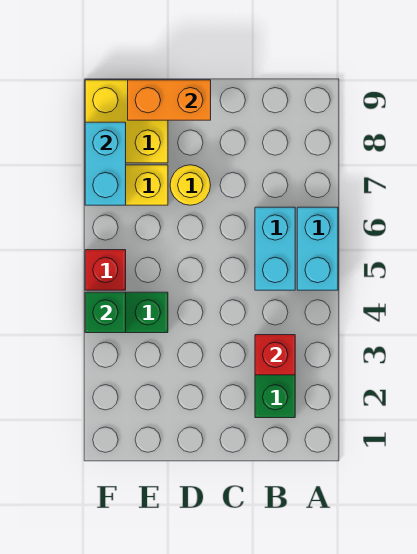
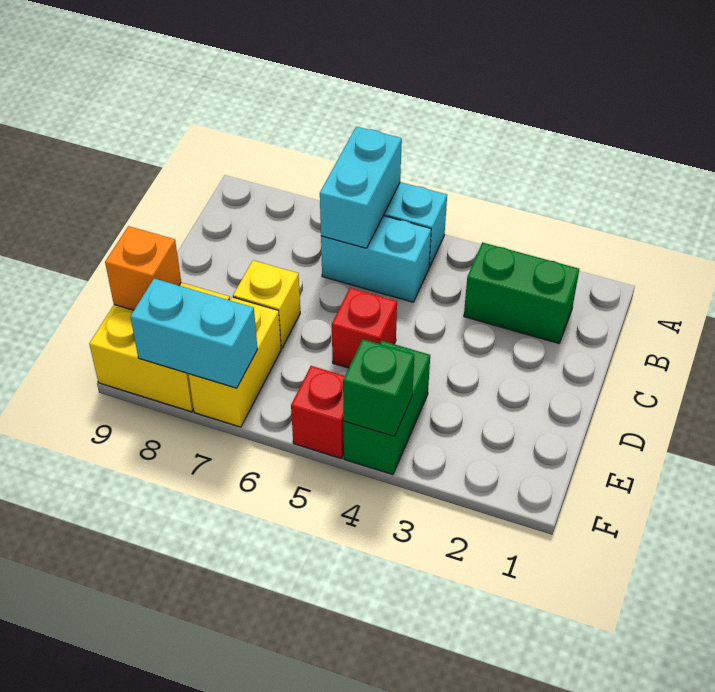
none -> cyan brick A6:B6 level 2
red brick B3 level 2 -> red brick D5 level 1
yellow round brick D7 level 1 -> yellow brick D7 level 1
orange brick D9:E9 level 2 -> orange brick E9 level 2

